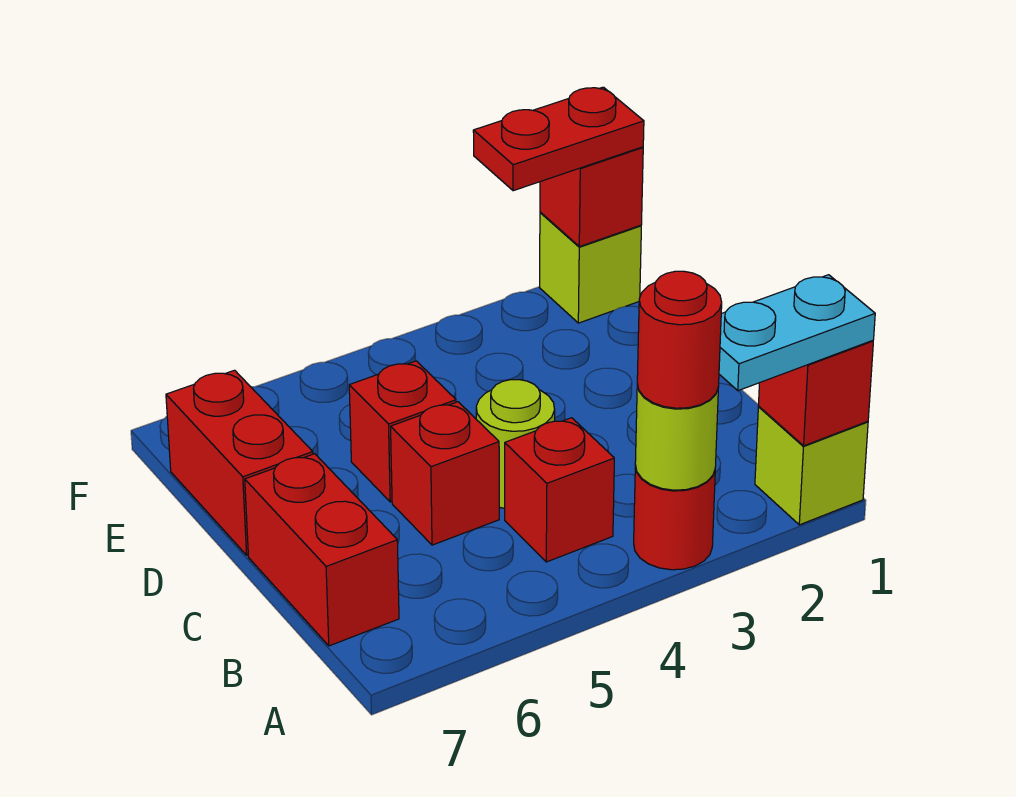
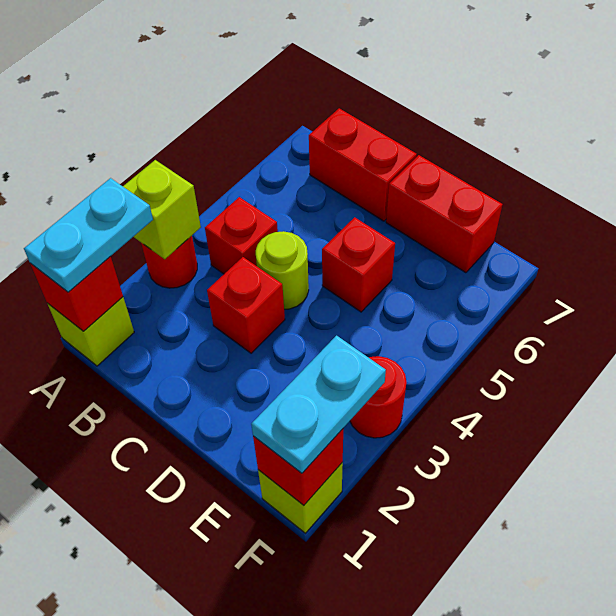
lime round brick A3 level 2 -> lime brick A3 level 2
red round brick A3 level 3 -> red round brick F3 level 1
red brick C5 level 1 -> red brick C3 level 1
red plate F1:F2 level 3 -> cyan plate F1:F2 level 3

